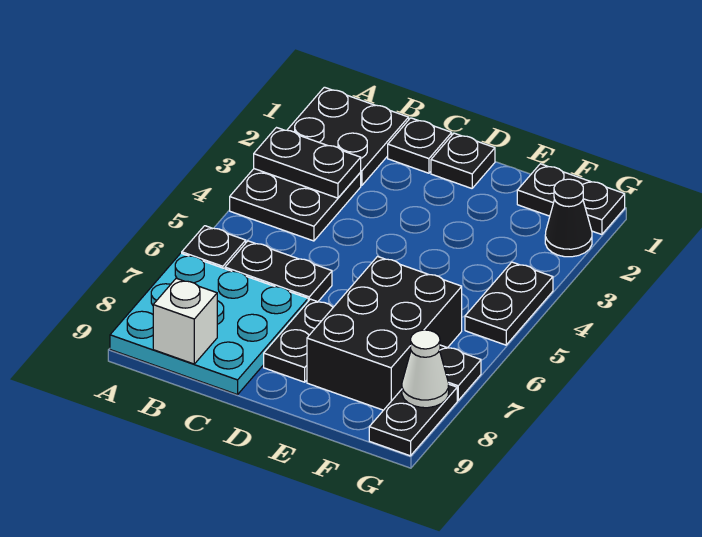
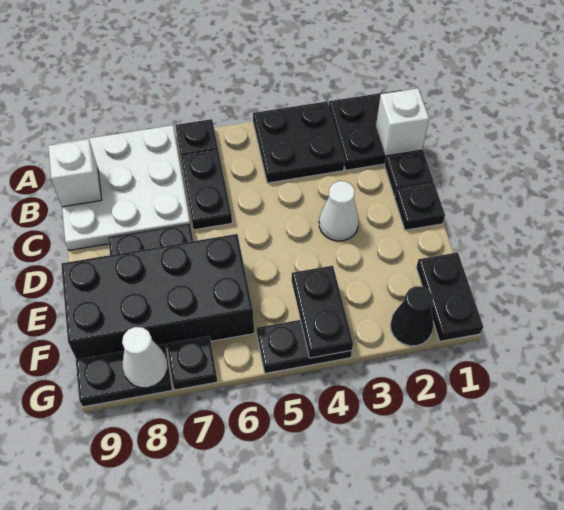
black plate A3:B3 level 2 -> black plate F4:G4 level 2
cyan plate A7:C9 level 1 -> white plate A7:C9 level 1
none -> white brick B1 level 2
none -> white cone D3 level 1
black brick E6:F8 level 1 -> black brick E6:F9 level 1

